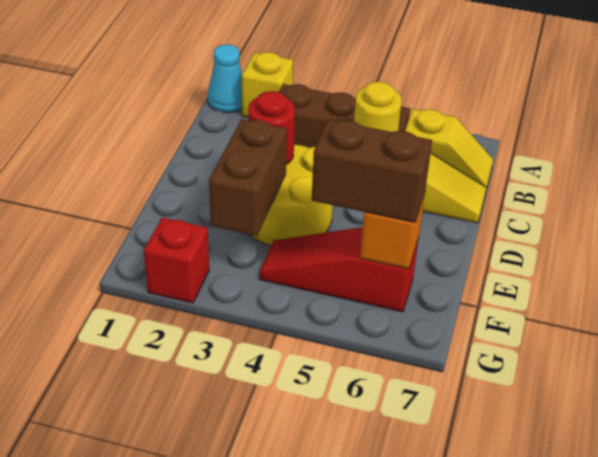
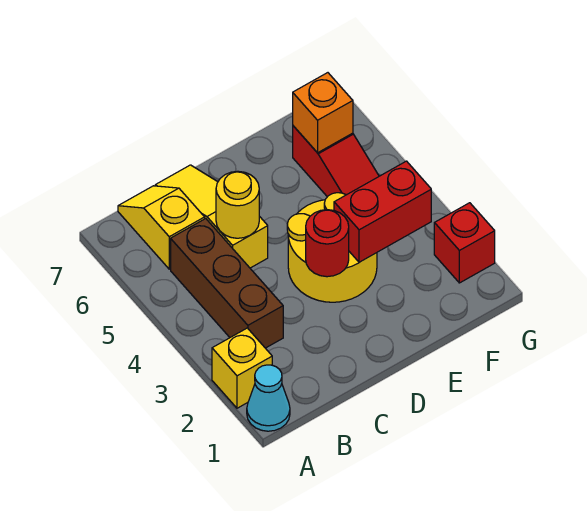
brown brick E3:F3 level 2 -> red brick E3:F3 level 2
brown brick F5:F6 level 3 -> none

